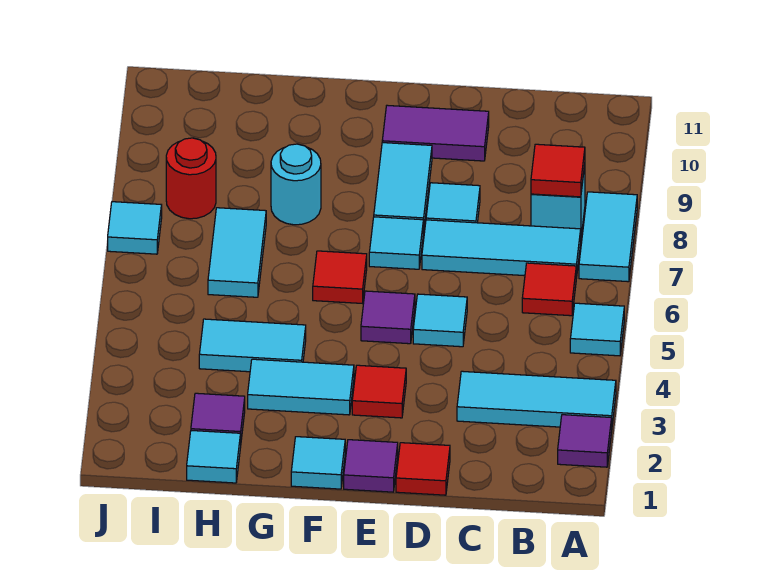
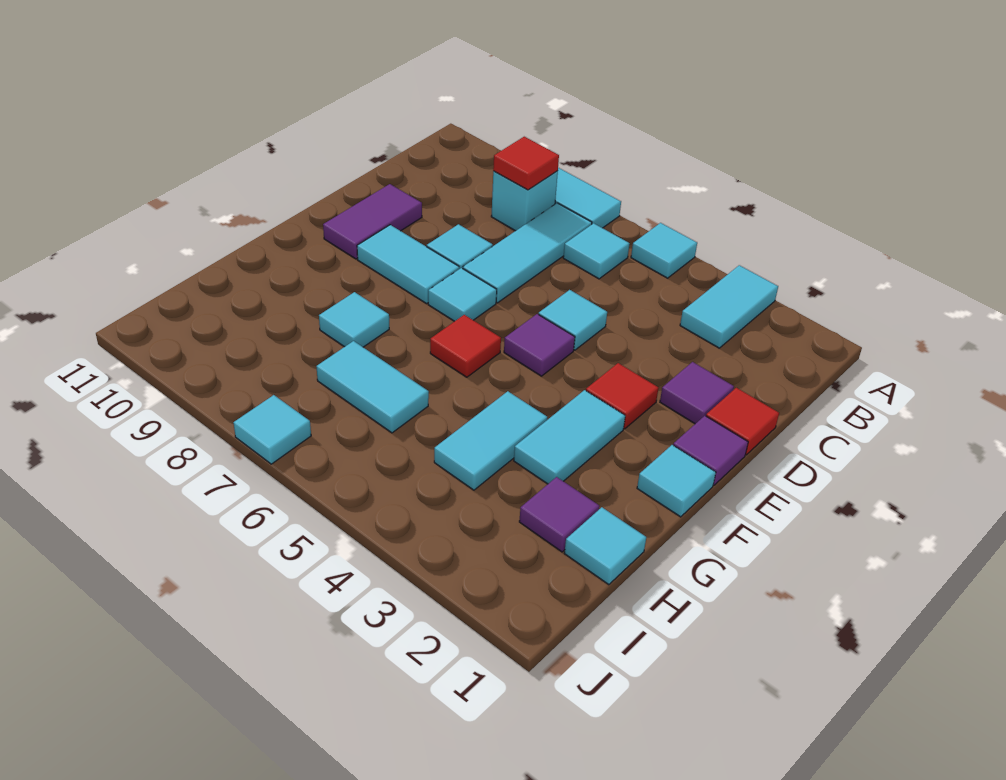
purple tile A2 level 1 -> purple tile D2 level 1
cyan tile A3:C3 level 1 -> cyan tile A3:B3 level 1
red tile B6 level 1 -> cyan tile B6 level 1
cyan round brick G8 level 1 -> cyan tile G8 level 1
red round brick I8 level 1 -> none

